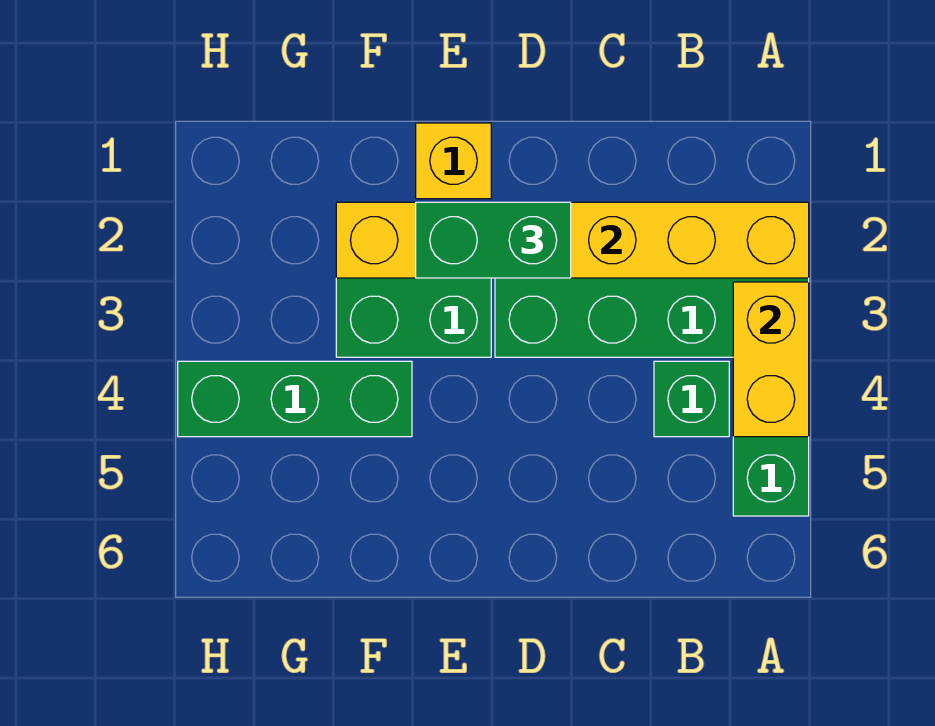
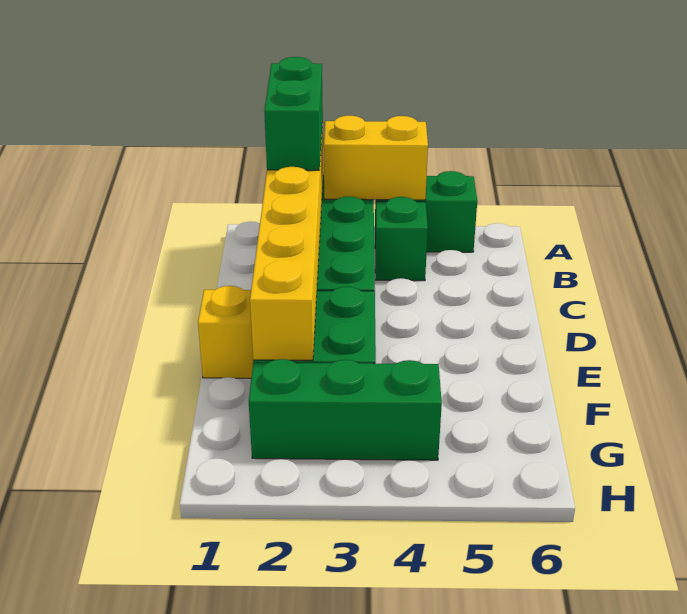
green brick D2:E2 level 3 -> green brick A2:B2 level 3
green brick F4:H4 level 1 -> green brick G2:G4 level 1

